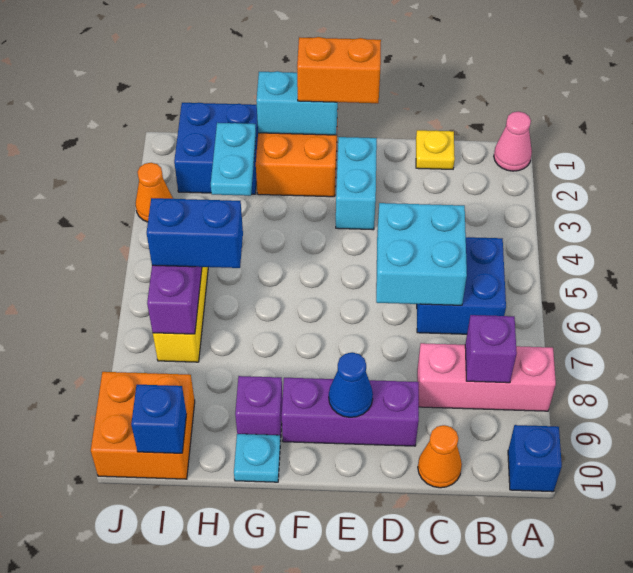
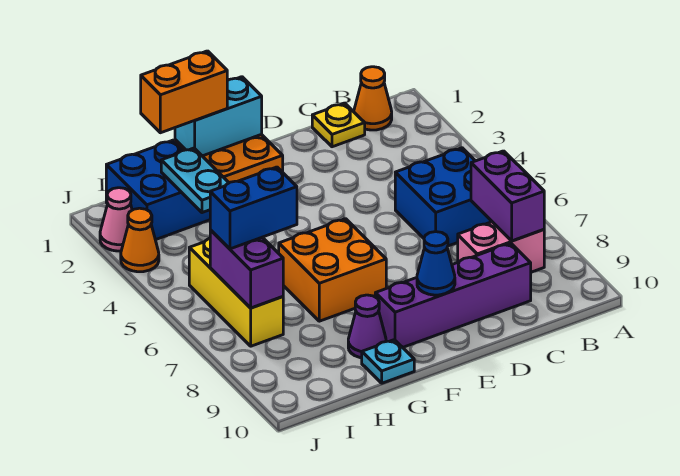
pink cone A1 level 1 -> pink cone J2 level 1
pink brick A8:C8 level 1 -> pink brick B8:C8 level 1
blue brick A10 level 1 -> none
purple brick B8 level 2 -> purple brick B7:B8 level 2
cyan brick C5:D6 level 2 -> none
orange cone C10 level 1 -> orange cone B1 level 1
purple brick D9:F9 level 1 -> purple brick C9:F9 level 1
orange brick E1:F1 level 3 -> orange brick G1:H1 level 3
cyan brick E2:E3 level 1 -> none
purple brick G9 level 1 -> purple cone G9 level 1
orange brick I9:J10 level 1 -> orange brick F6:G7 level 1
blue brick I10 level 2 -> none

